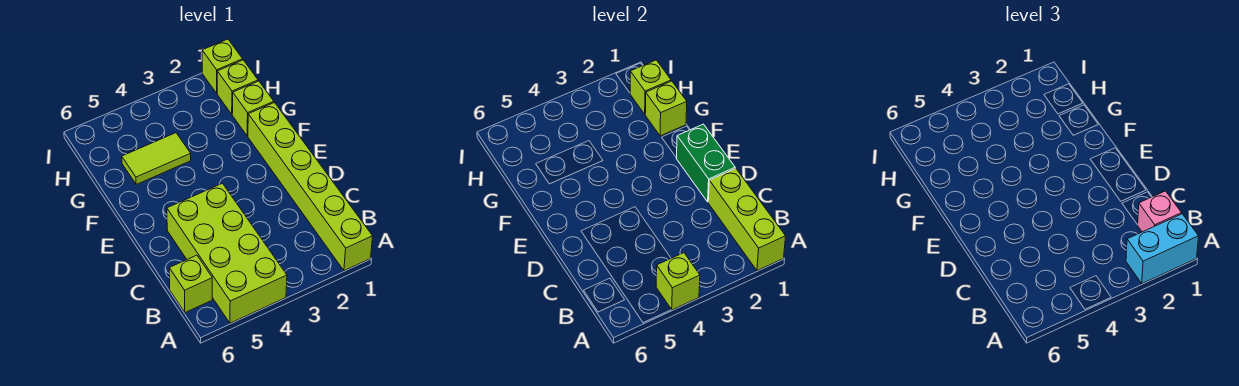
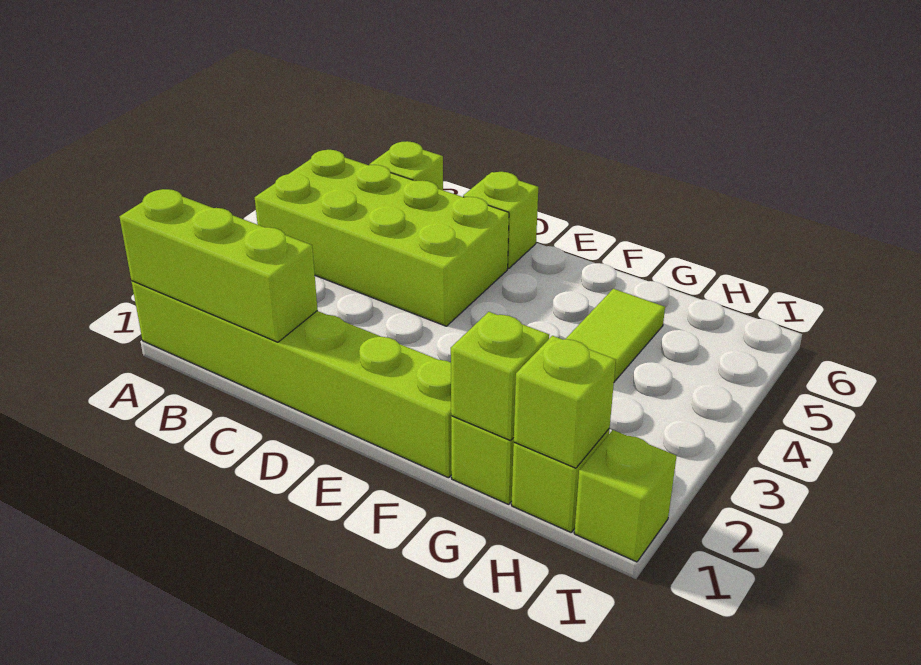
cyan brick A1:A2 level 3 -> none
lime brick A4 level 2 -> lime brick D6 level 1
pink brick B1 level 3 -> none
green brick D1:E1 level 2 -> none

